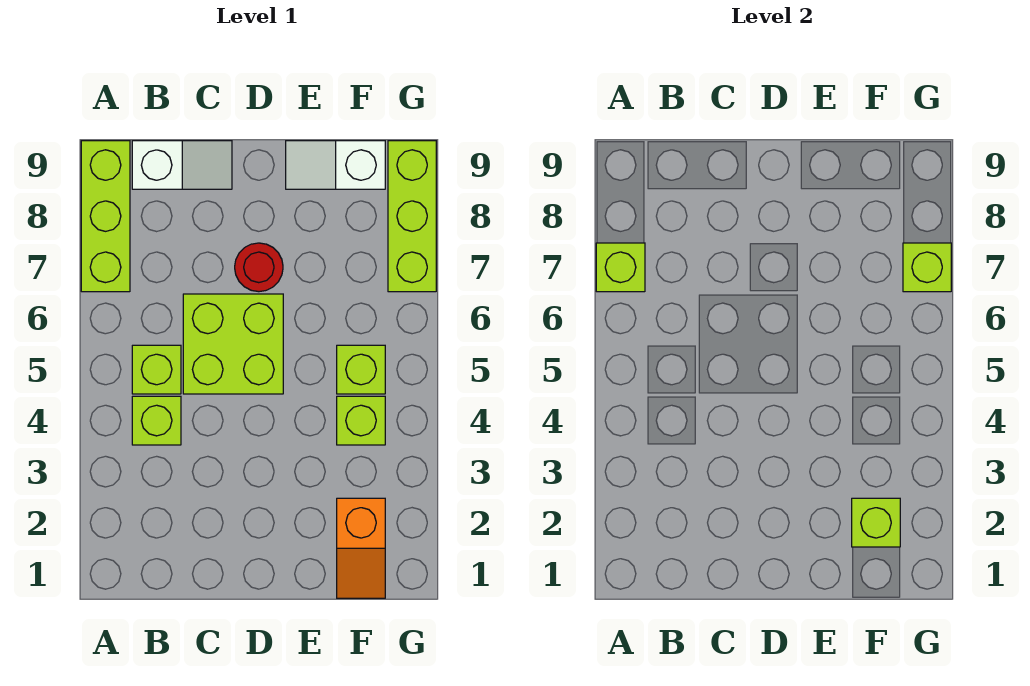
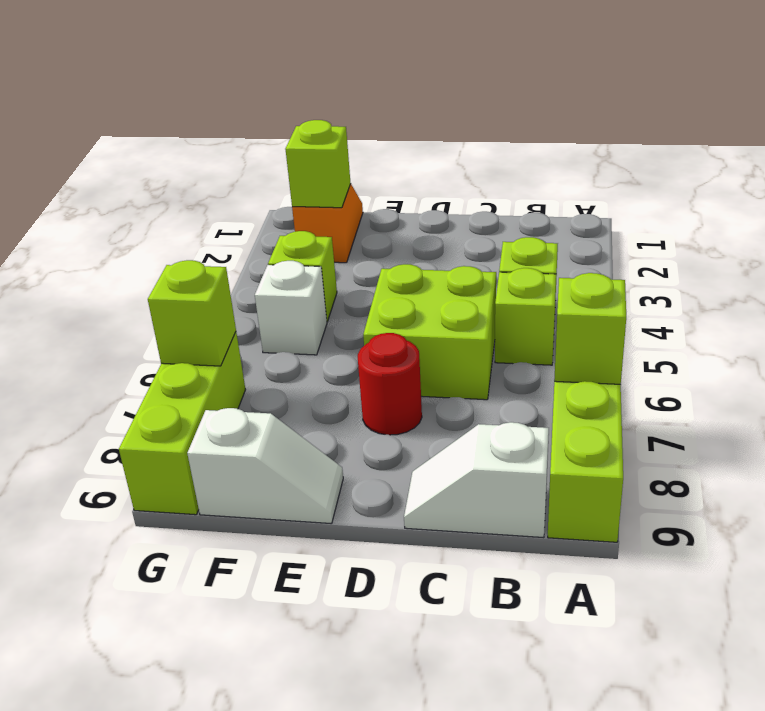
lime brick F5 level 1 -> white brick F5 level 1

